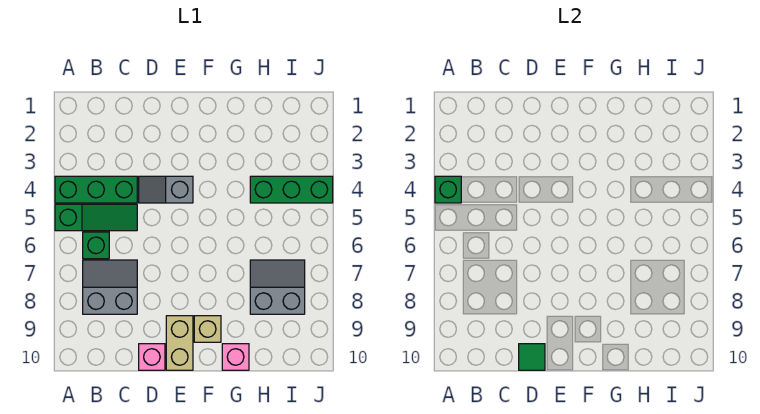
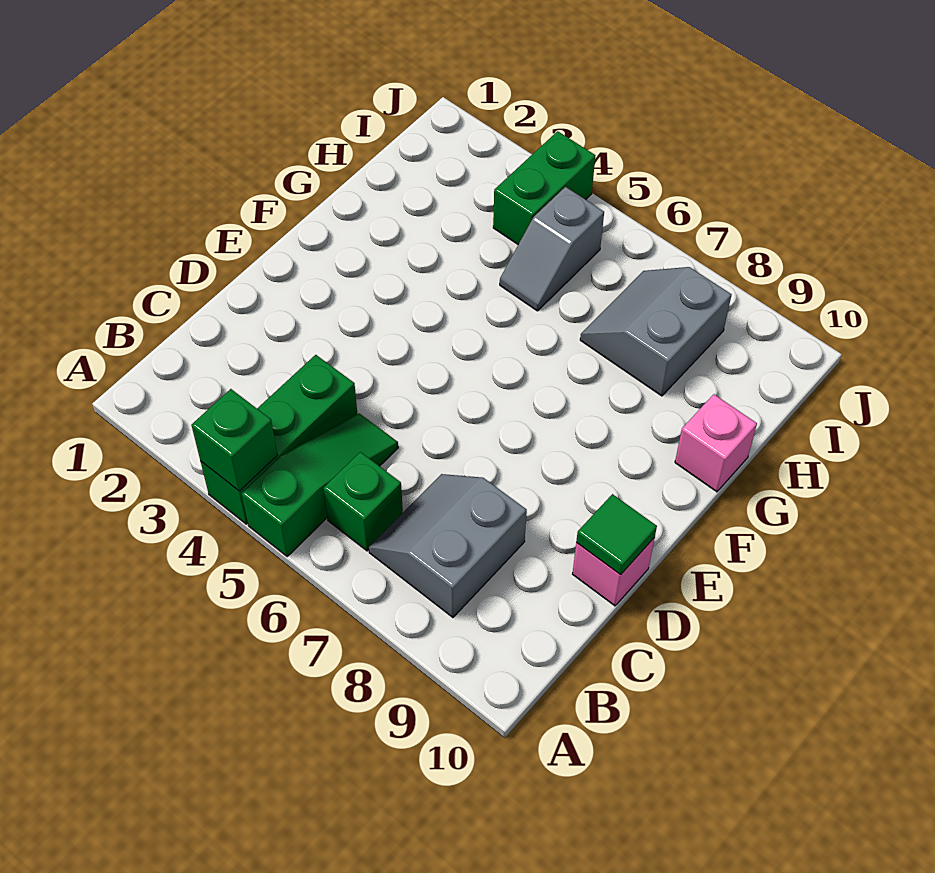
grey slope D4:E4 level 1 top E -> grey slope H5:I5 level 1 top I
tan brick E9:E10 level 1 -> none
tan brick F9 level 1 -> none
green brick H4:J4 level 1 -> green brick I4:J4 level 1

